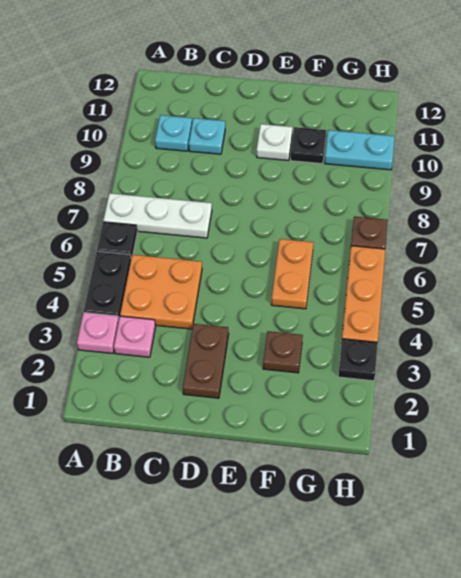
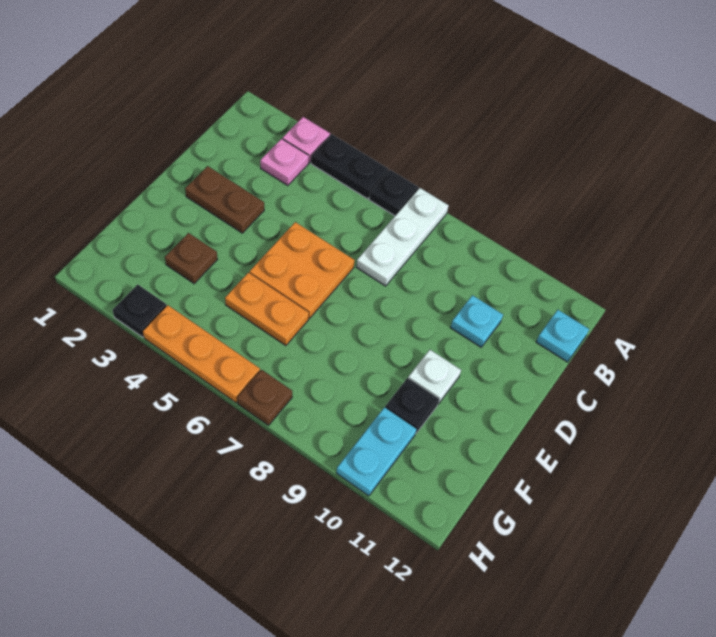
orange plate B4:C5 level 1 -> orange plate D5:E6 level 1
cyan plate B10 level 1 -> cyan plate B12 level 1

